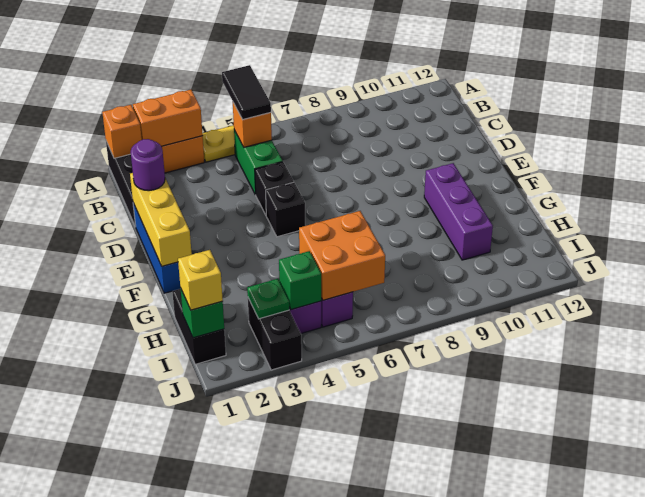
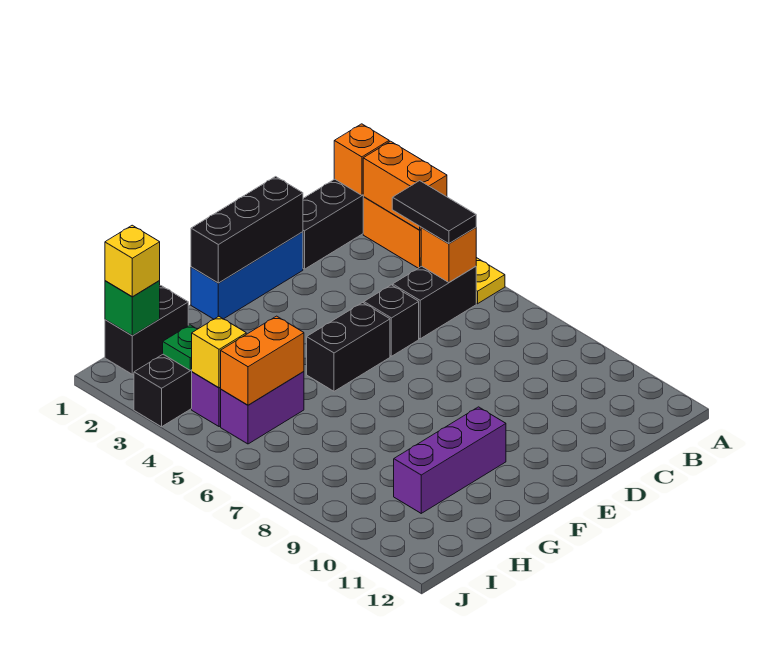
black tile A5:B5 level 3 -> black tile B4:B5 level 3
green brick B5:C5 level 1 -> black brick B5:C5 level 1
yellow brick D1:F1 level 2 -> black brick D1:F1 level 2
purple round brick D1 level 3 -> none
black brick E5 level 1 -> black brick E5:F5 level 1
orange brick H5:I6 level 2 -> orange brick H5:I5 level 2
green brick I4 level 2 -> yellow brick I4 level 2

